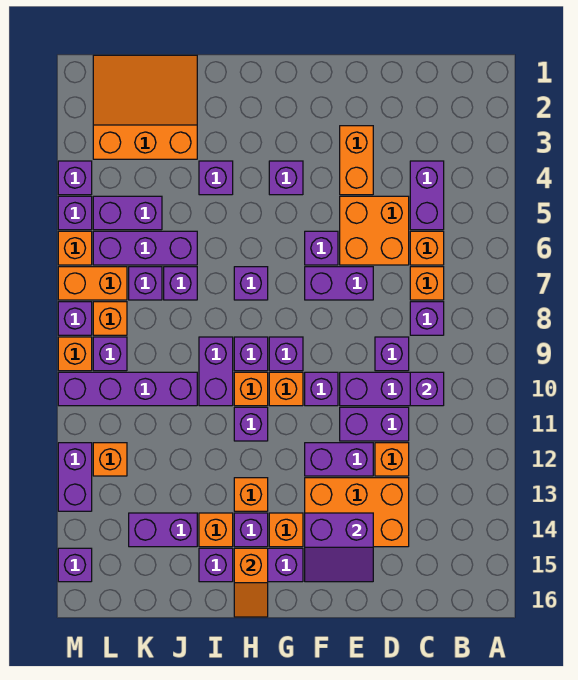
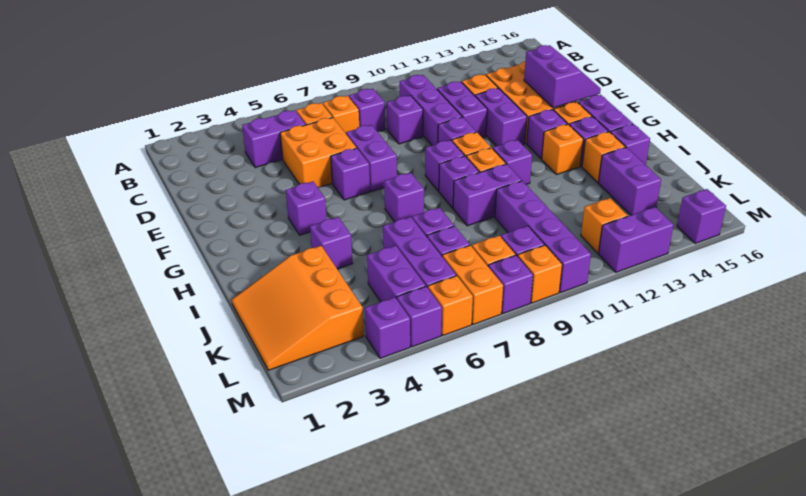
purple brick C10 level 2 -> purple brick G13 level 1
orange brick E3:E4 level 1 -> none
orange slope H15:H16 level 2 top 15 -> none

